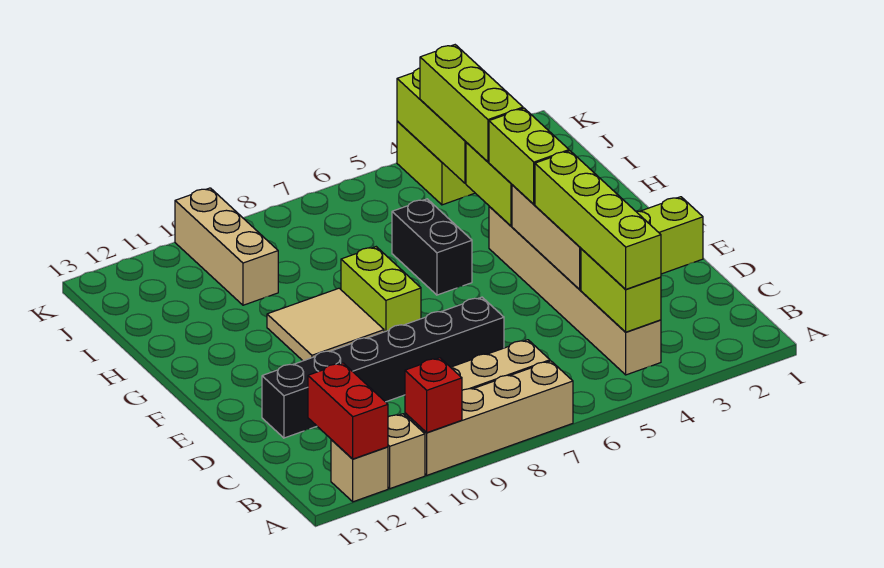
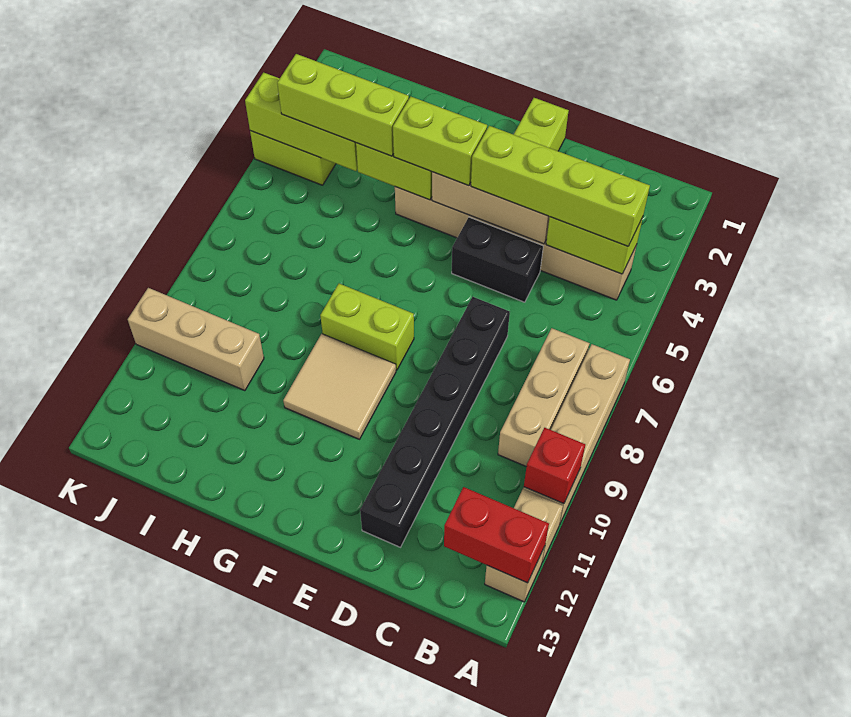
black brick G6:H6 level 1 -> black brick D5:E5 level 1

